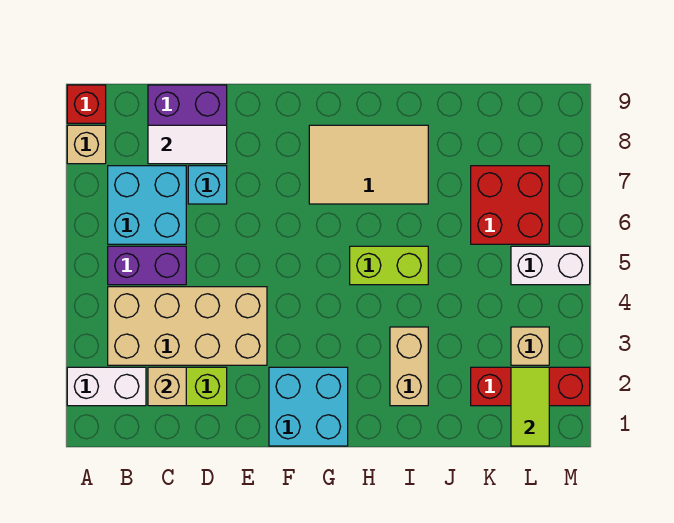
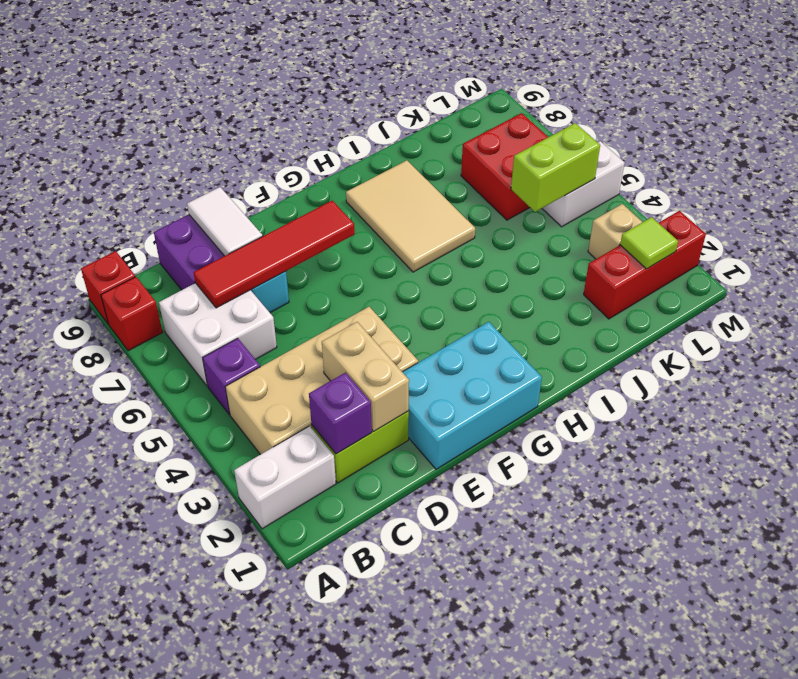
tan brick A8 level 1 -> red brick A8 level 1
purple brick B5:C5 level 1 -> purple brick B5 level 1
cyan brick B6:C7 level 1 -> white brick B6:C7 level 1
tan brick C2 level 2 -> purple brick C2 level 2
none -> red tile C7:F7 level 2
white tile C8:D8 level 2 -> white tile D8:D9 level 2
cyan brick F1:G2 level 1 -> cyan brick E1:G2 level 1
tan tile G7:I8 level 1 -> tan tile H6:I8 level 1
lime brick H5:I5 level 1 -> lime brick K5:L5 level 2
tan brick I2:I3 level 1 -> tan brick D2:D3 level 2
lime tile L1:L2 level 2 -> lime tile L2 level 2

